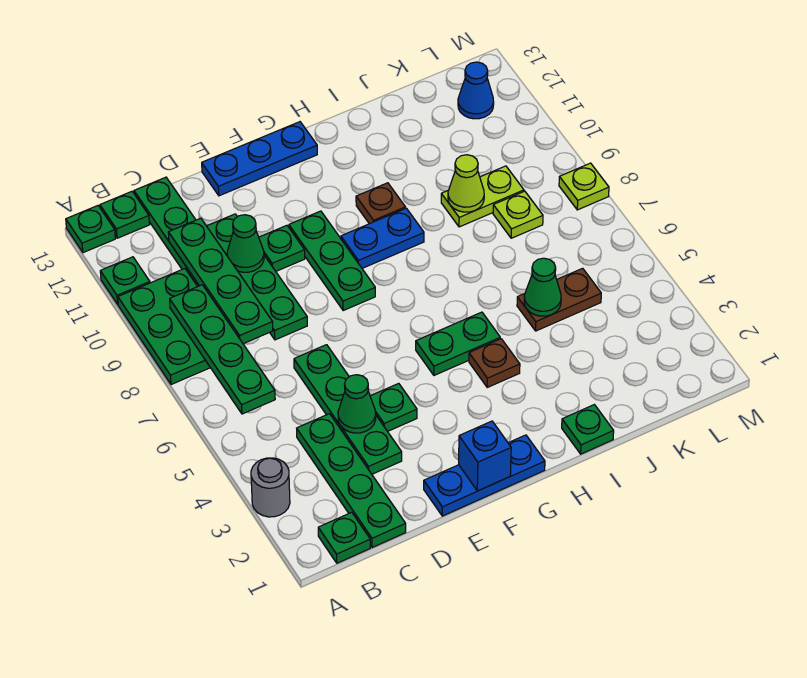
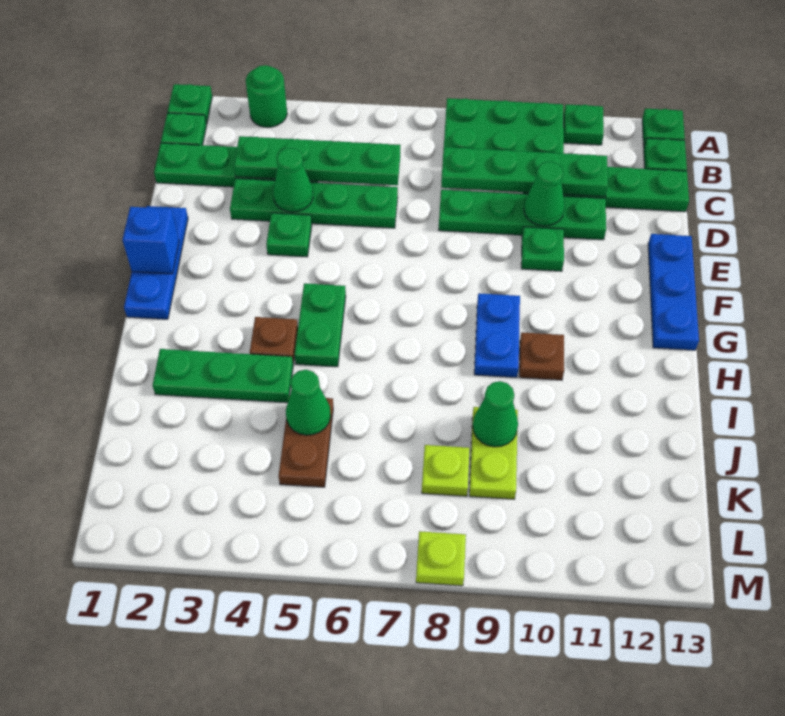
grey round brick A3 level 1 -> green round brick A3 level 1
green plate B6:B9 level 2 -> green plate C3:C6 level 2
green plate F8:F10 level 1 -> green plate I2:I4 level 1
green plate I1 level 1 -> green plate A1 level 1
lime cone J9 level 2 -> green cone J9 level 2
blue cone L12 level 1 -> none

